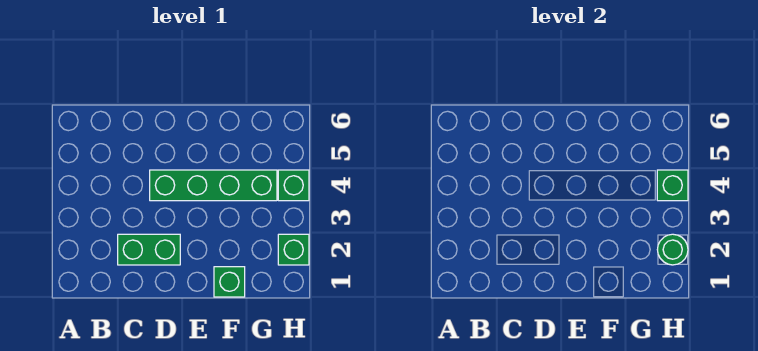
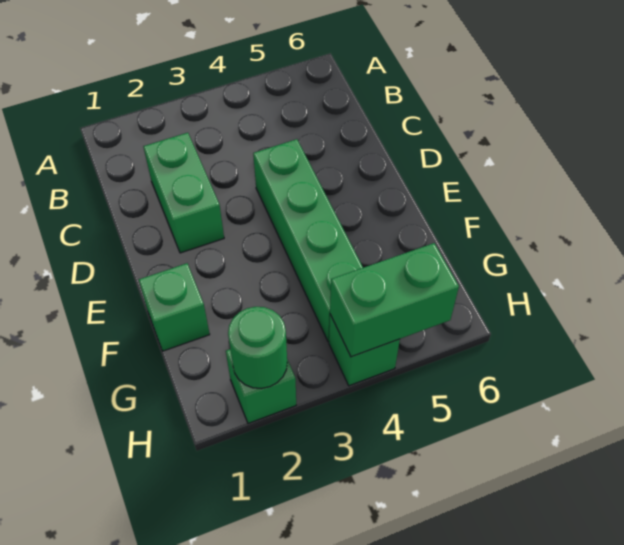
green brick H4 level 2 -> green brick H4:H5 level 2

